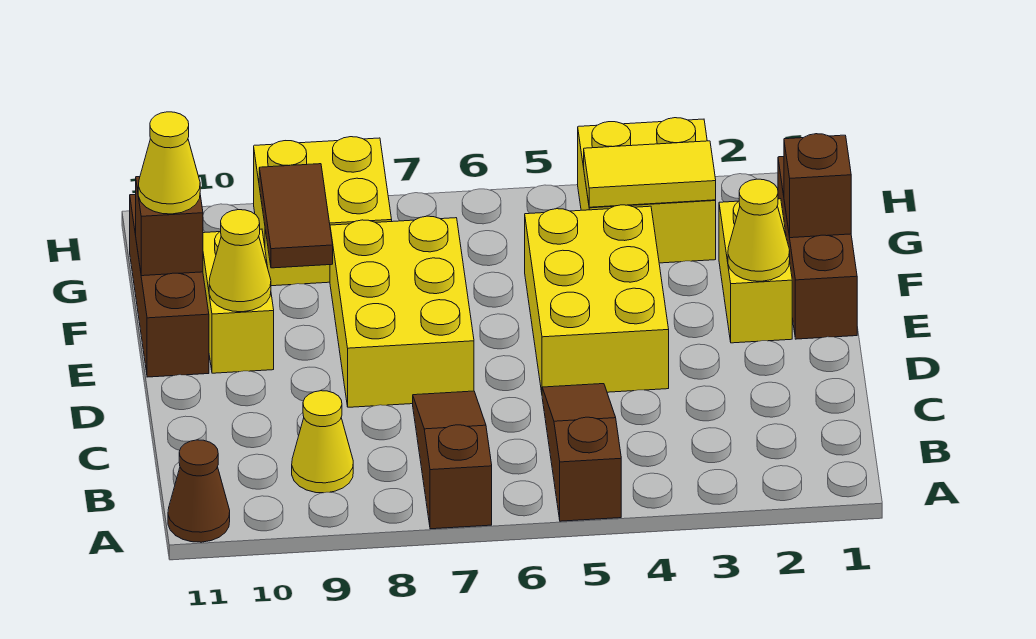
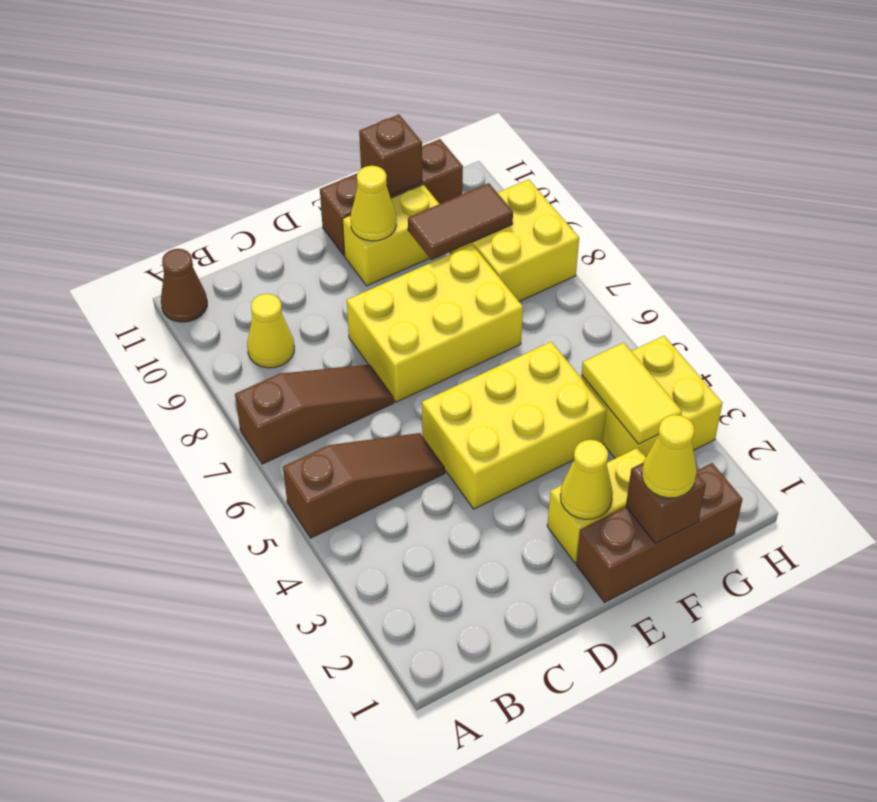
yellow cone F11 level 3 -> yellow cone F1 level 3

